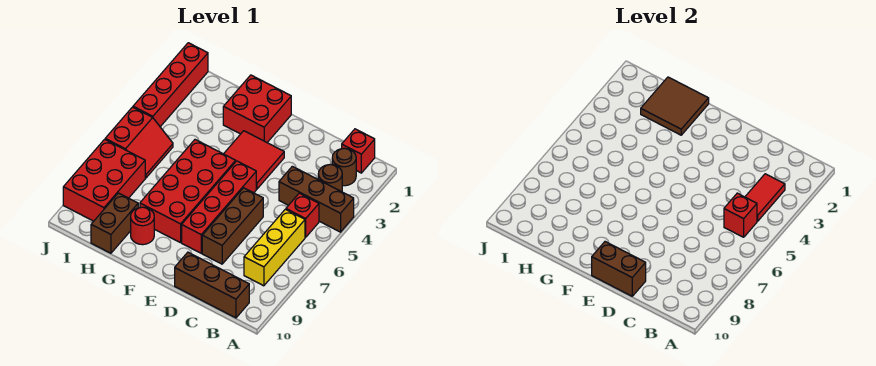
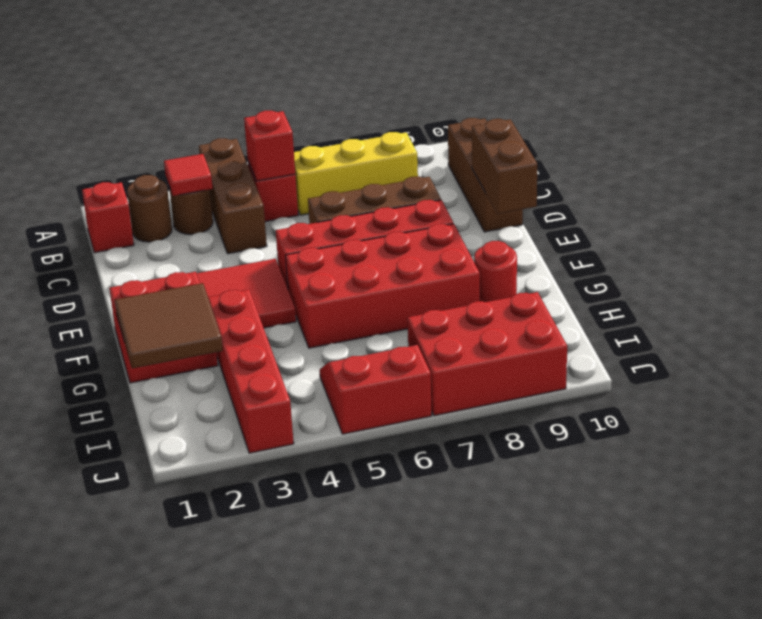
red tile B3:B4 level 2 -> red tile B3 level 2
brown brick H9:H10 level 1 -> none
red brick J1:J4 level 1 -> red brick G3:J3 level 1

